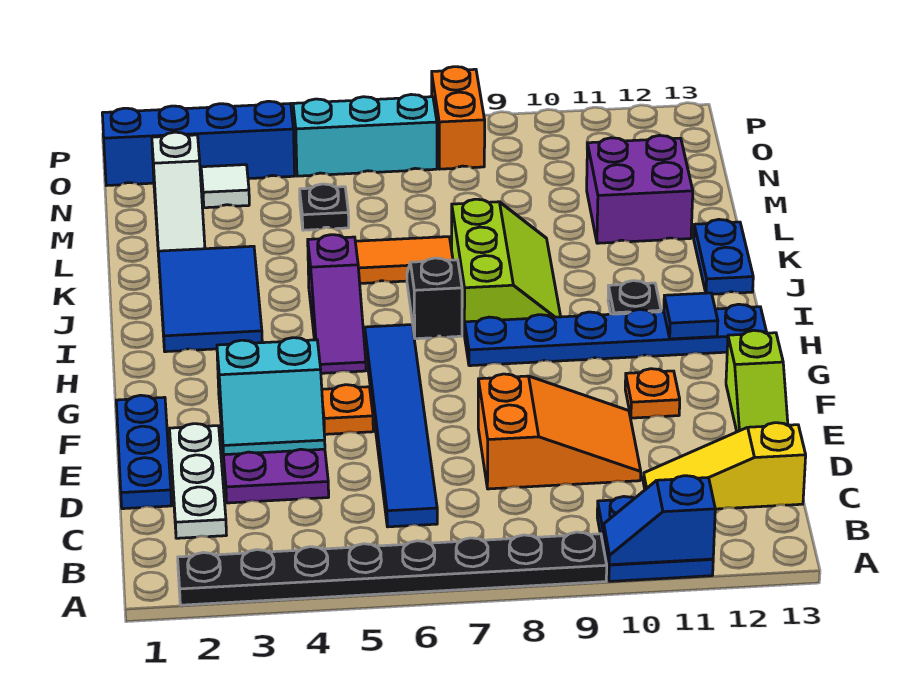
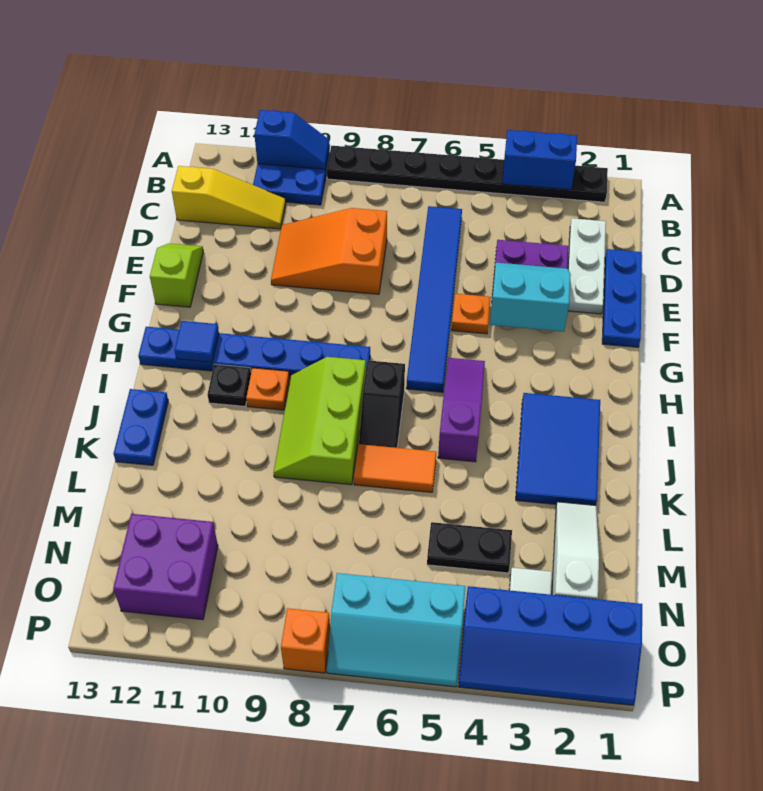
none -> blue brick A3:A4 level 2
orange plate F11 level 1 -> orange plate I10 level 1
purple brick L11:M12 level 1 -> purple brick N11:O12 level 1
black plate M5 level 1 -> black plate M4:M5 level 1
orange brick O8:P8 level 1 -> orange brick P8 level 1

